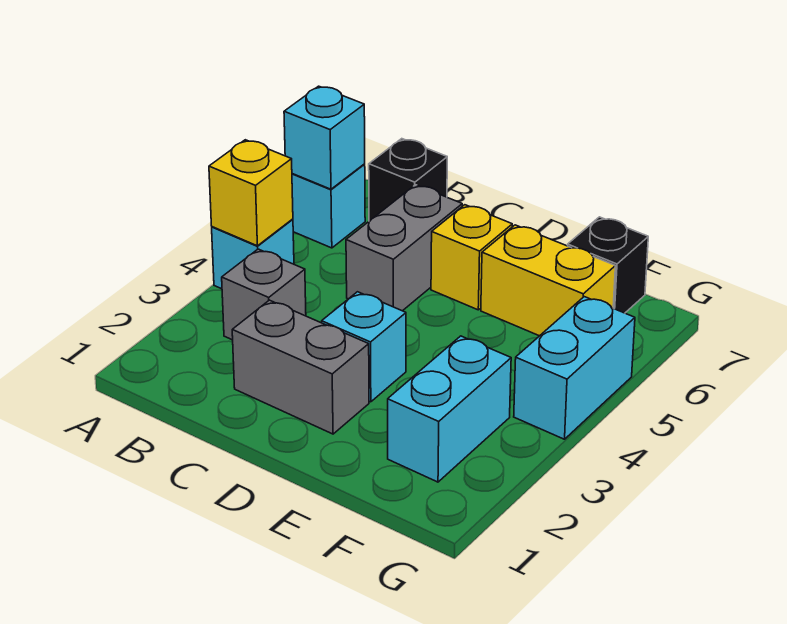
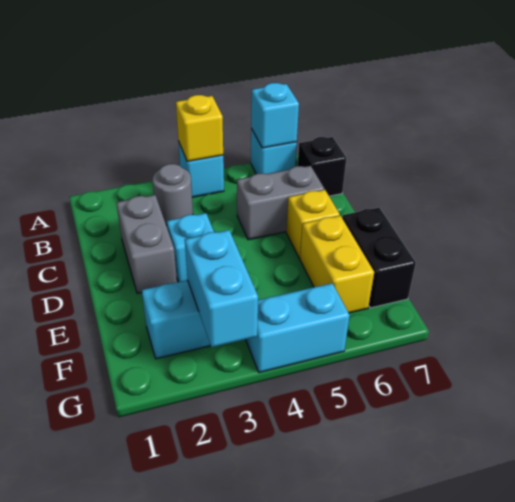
grey brick B3 level 1 -> grey round brick B3 level 1
none -> cyan brick F3:G3 level 2
black brick F7 level 1 -> black brick E7:F7 level 1

